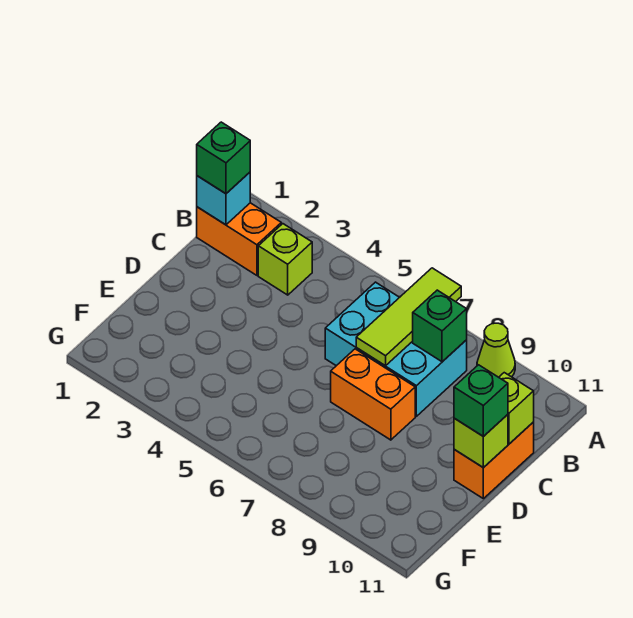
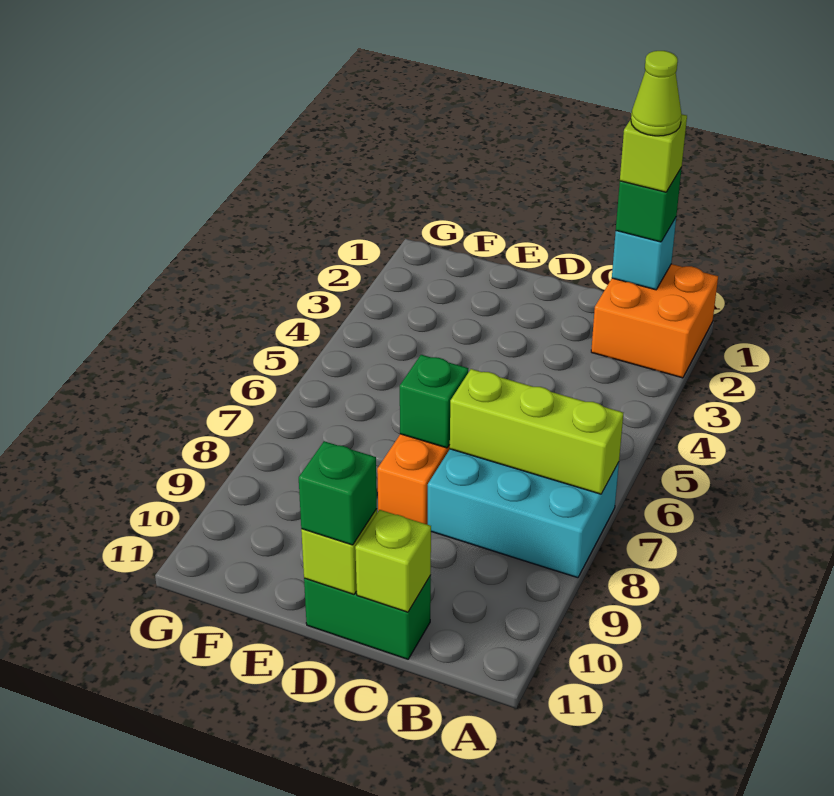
lime tile A7:C7 level 2 -> lime brick A7:C7 level 2
lime cone A9 level 1 -> lime cone B1 level 5
orange brick B1:B2 level 1 -> orange brick A1:B2 level 1
lime brick B3 level 1 -> lime brick B1 level 4
cyan brick B6:C8 level 1 -> cyan brick A7:C8 level 1
green brick B8 level 2 -> green brick D7 level 2
orange brick C11:D11 level 1 -> green brick C11:D11 level 1

